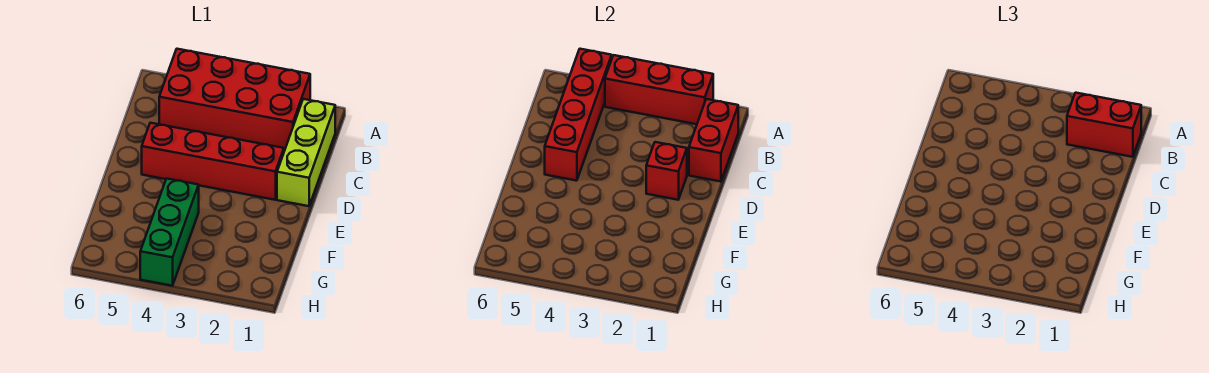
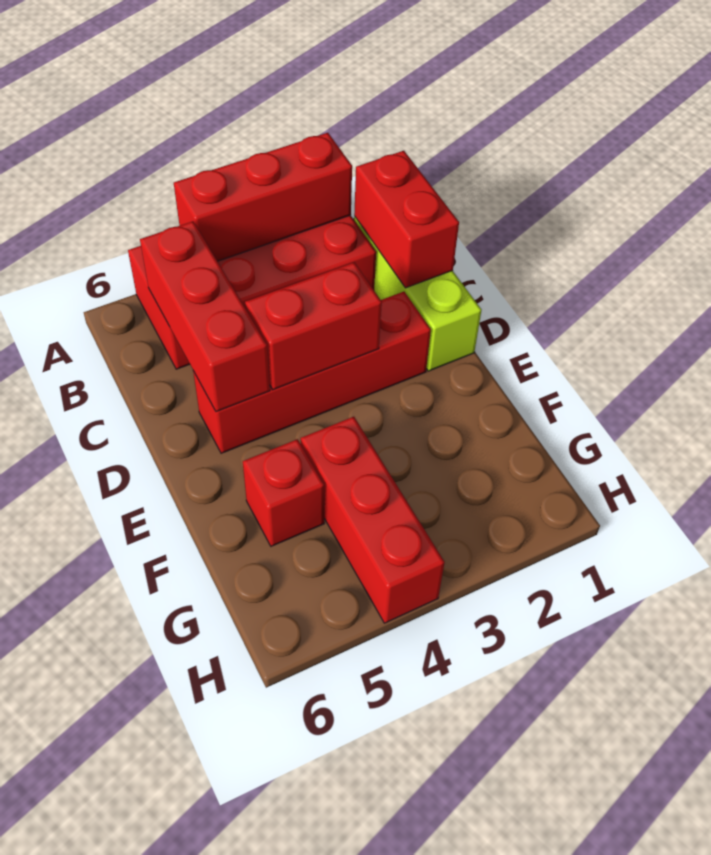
red brick A5:D5 level 2 -> red brick B5:D5 level 2
red brick B1:B2 level 3 -> red brick D3:D4 level 2
red brick D2 level 2 -> red brick F5 level 1
green brick F4:H4 level 1 -> red brick F4:H4 level 1

